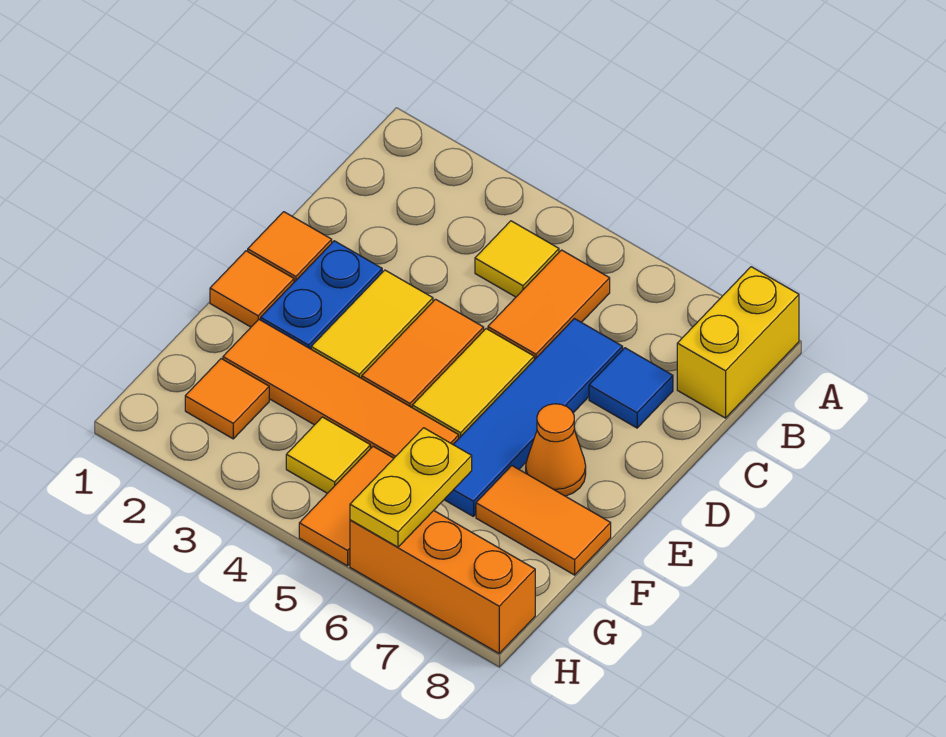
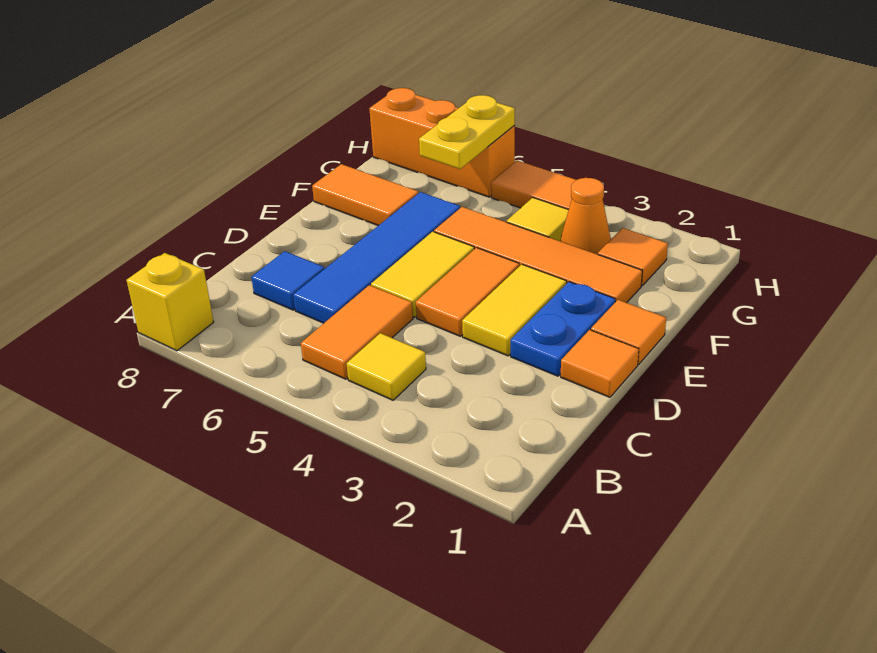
yellow brick A8:B8 level 1 -> yellow brick A8 level 1
orange cone E7 level 1 -> orange cone G3 level 1
orange tile G5:H5 level 1 -> orange tile H4:H5 level 1

